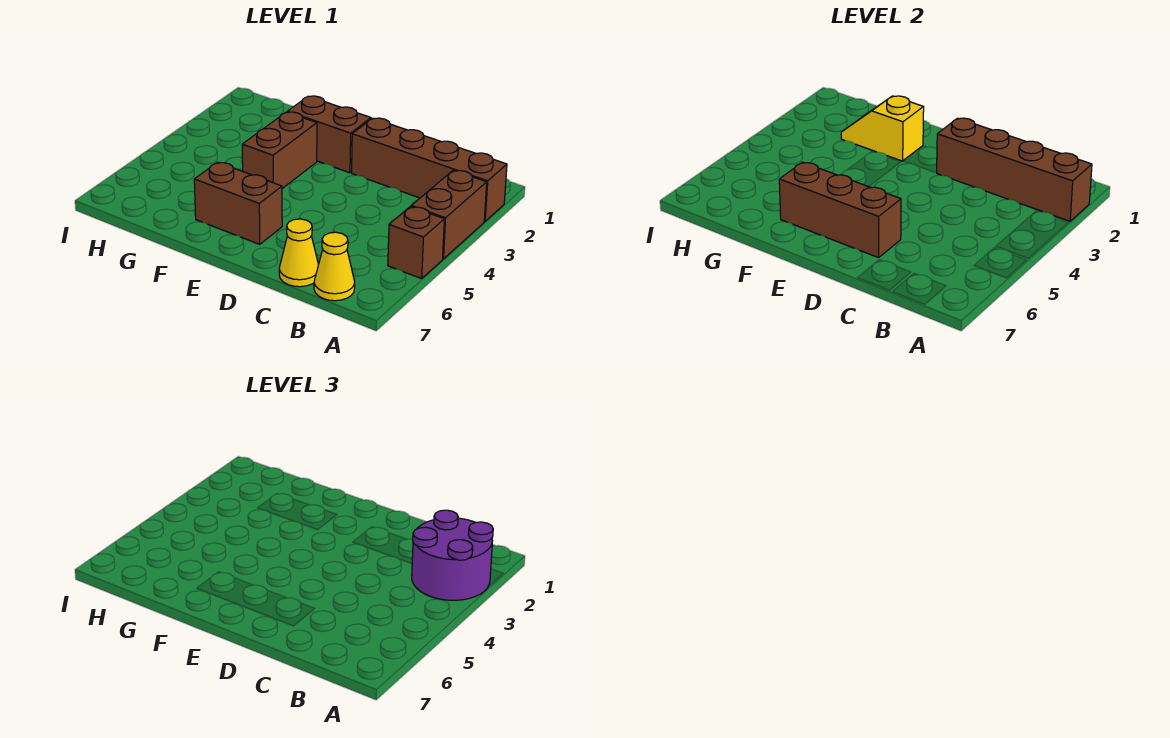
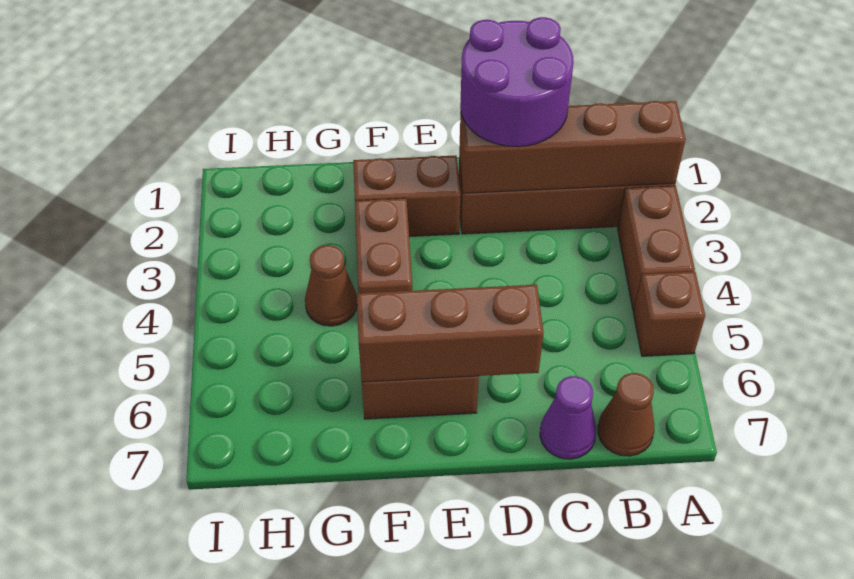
purple round brick A2:B3 level 3 -> purple round brick C1:D2 level 3
yellow cone B7 level 1 -> brown cone B7 level 1
yellow cone C7 level 1 -> purple cone C7 level 1
yellow slope F2:G2 level 2 top F -> none
none -> brown cone G4 level 1

